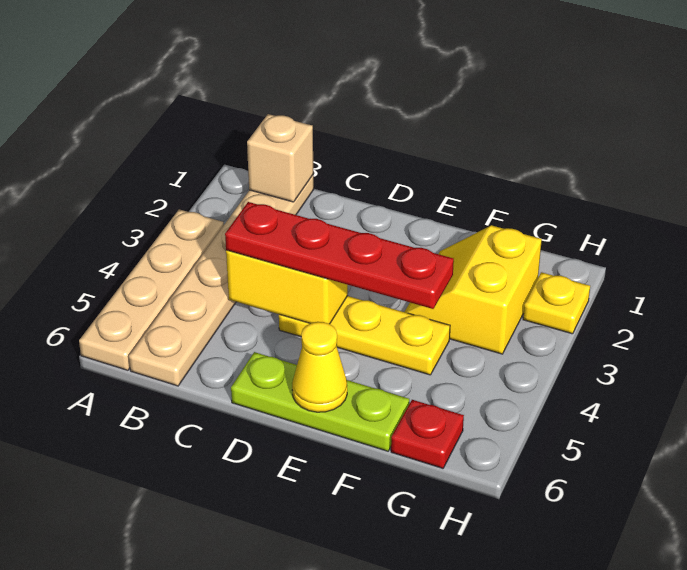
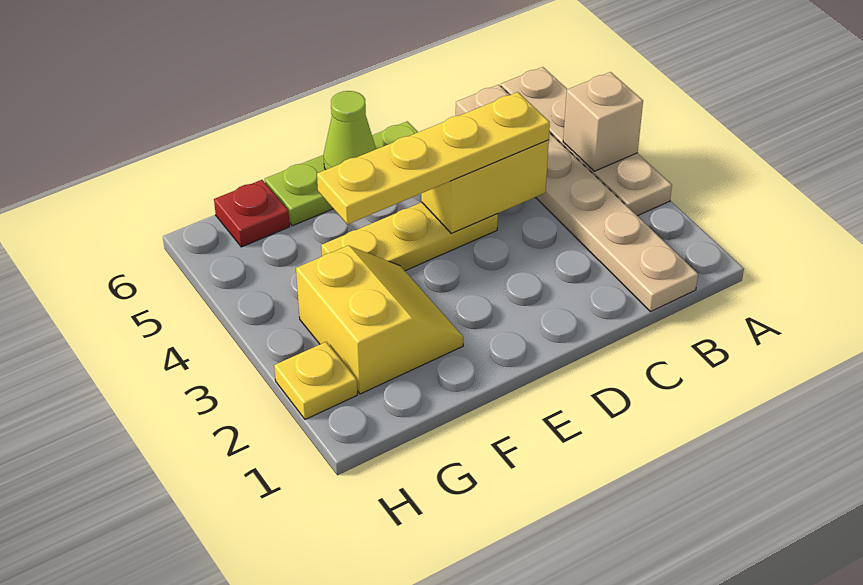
tan brick B1 level 2 -> tan brick A4 level 2
red plate C4:F4 level 3 -> yellow plate C4:F4 level 3
yellow cone E6 level 2 -> lime cone E6 level 2

